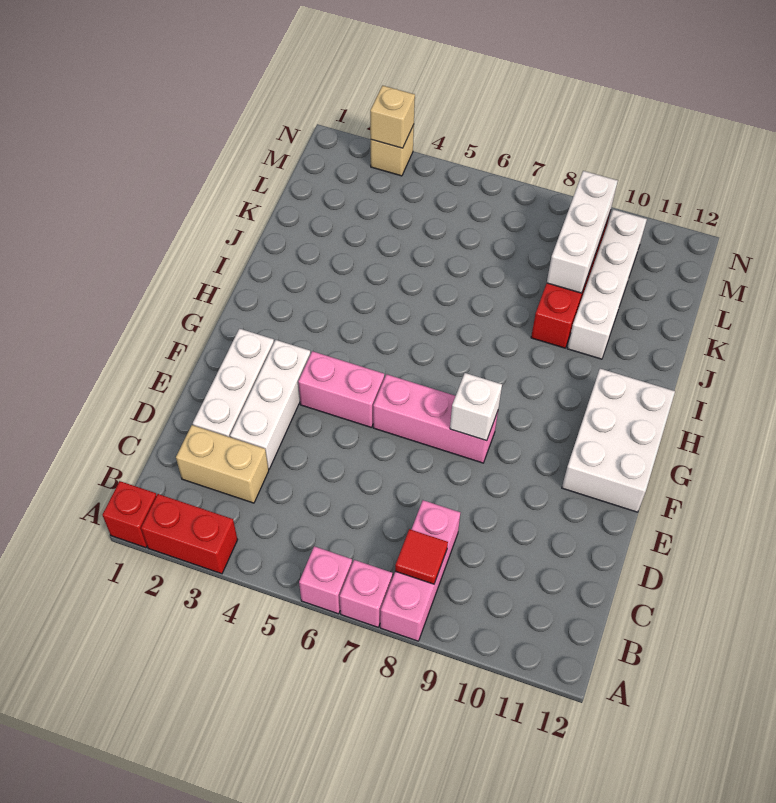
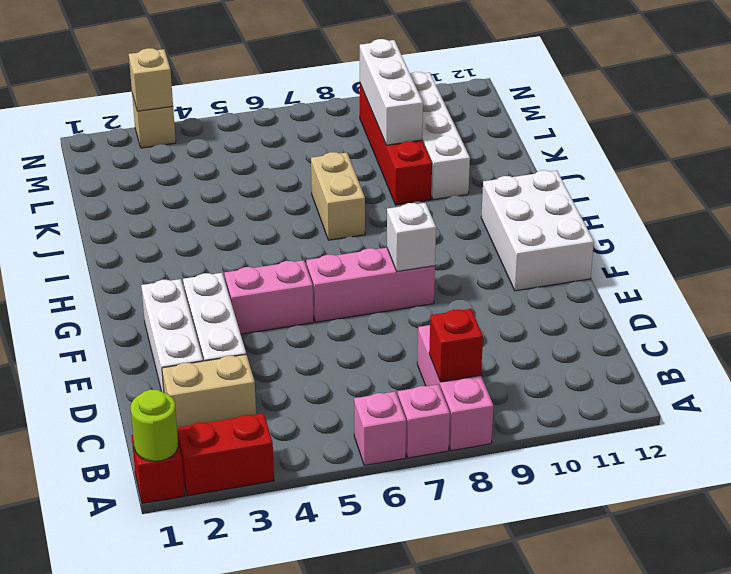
none -> lime round brick A1 level 2
red tile B8 level 2 -> red brick B8 level 2
none -> tan brick I7:J7 level 1

